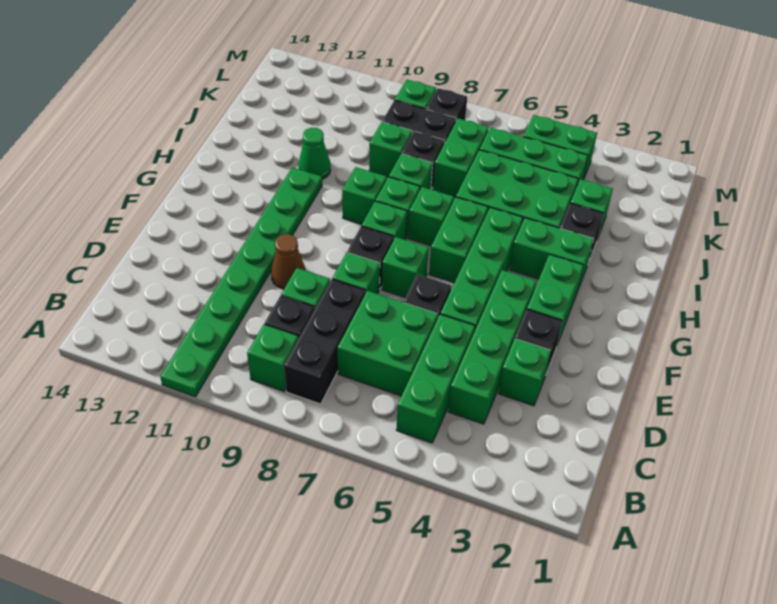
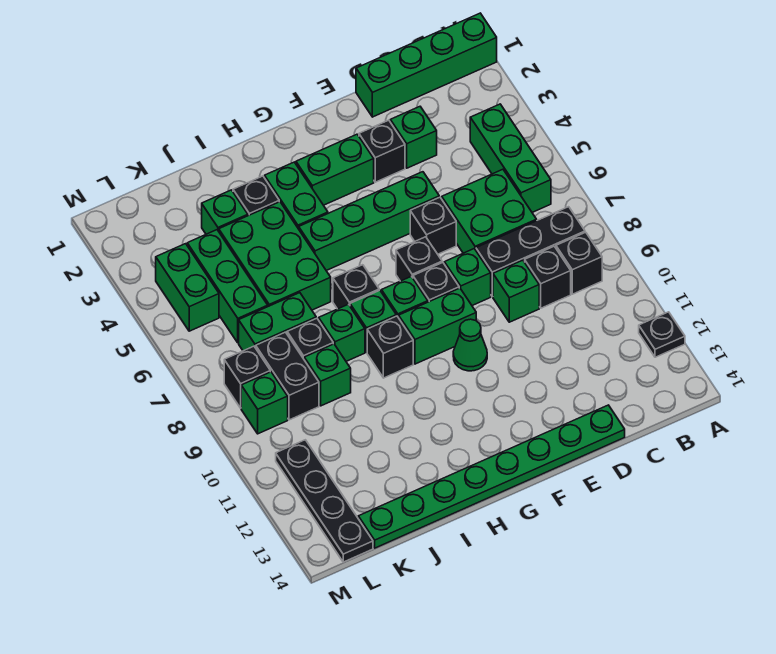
green plate A11:H11 level 1 -> green plate D14:K14 level 1
none -> black plate A12 level 1
green brick B5:D5 level 1 -> green brick B4:B6 level 1
green brick B9 level 1 -> black brick B9 level 1
green brick C4:F4 level 1 -> green brick A1:D1 level 1
brown cone E10 level 1 -> none
green brick F7 level 1 -> black brick F7 level 1
green brick G6:H6 level 1 -> green brick F9:G9 level 1
green brick H7 level 1 -> black brick H7 level 1
green brick H9 level 1 -> black brick H9 level 1
green cone I11 level 1 -> green cone F10 level 1
none -> black plate L11:L14 level 1

